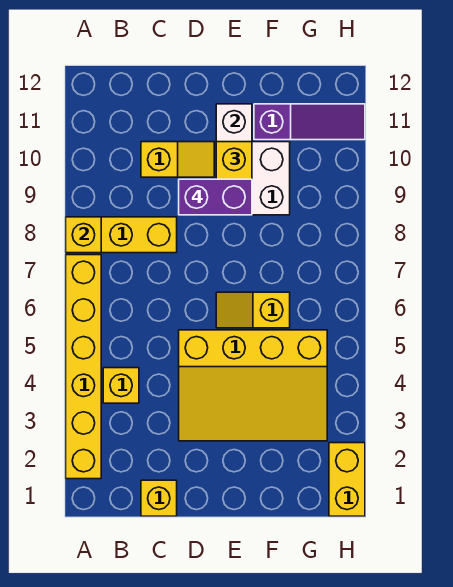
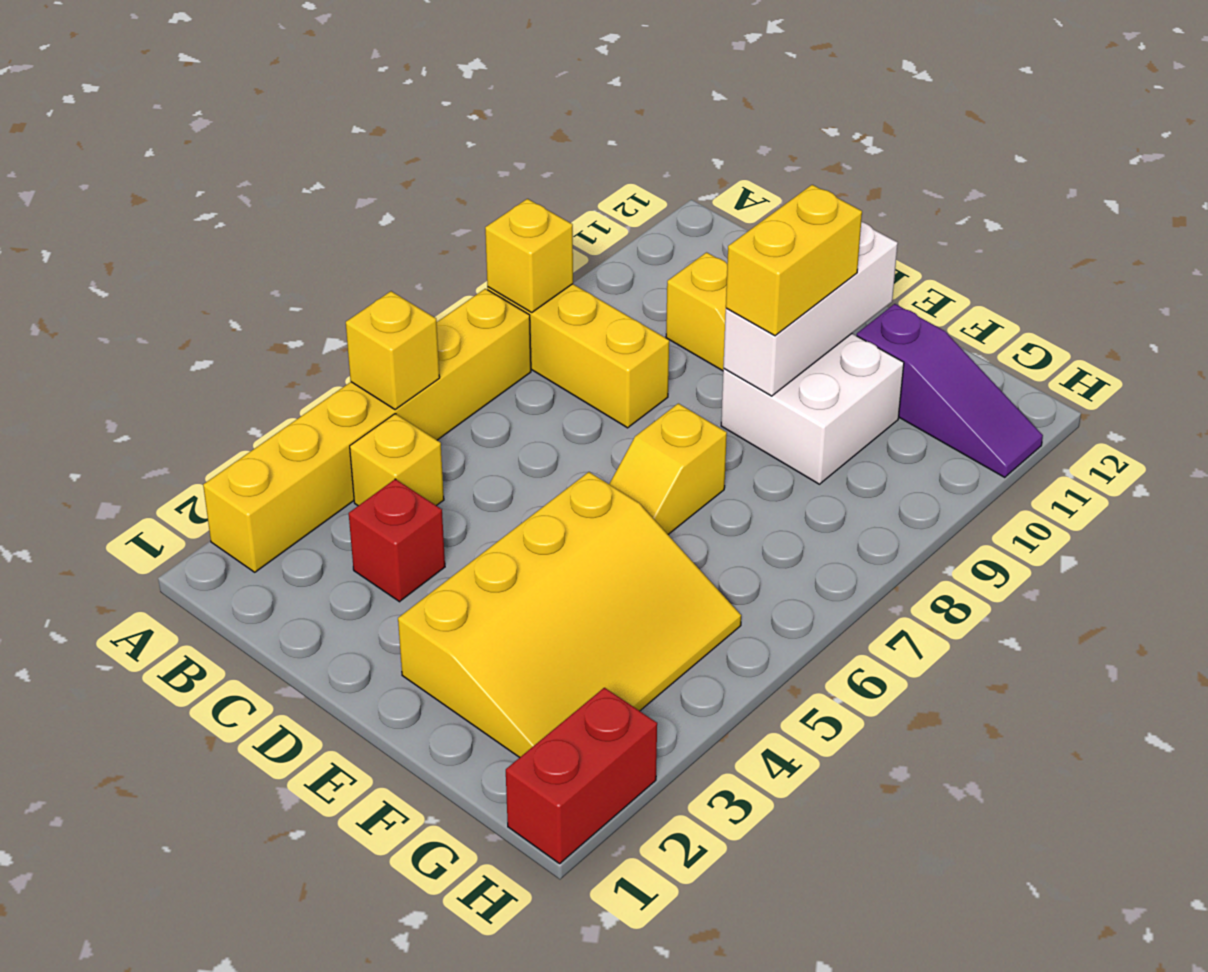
yellow brick C1 level 1 -> yellow brick A5 level 2
none -> red brick C3 level 1
yellow slope D3:G5 level 1 top 5 -> yellow slope E2:G5 level 1 top E
purple brick D9:E9 level 4 -> none
yellow slope E6:F6 level 1 top F -> yellow slope E6:E7 level 1 top 7
yellow brick H1:H2 level 1 -> red brick H1:H2 level 1

